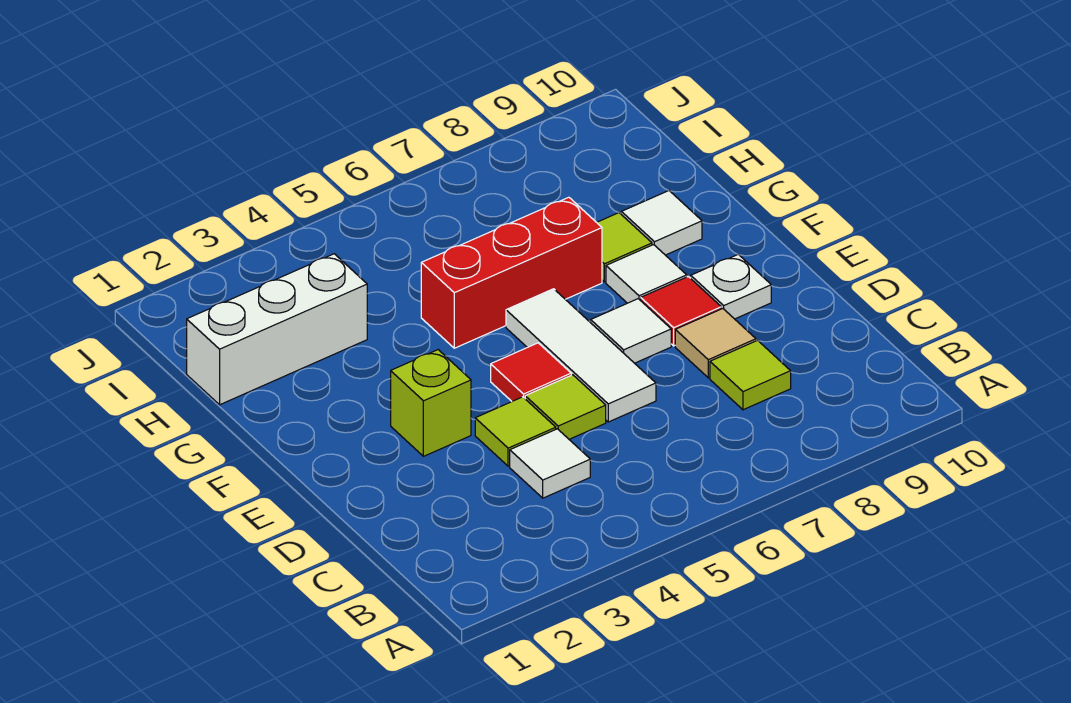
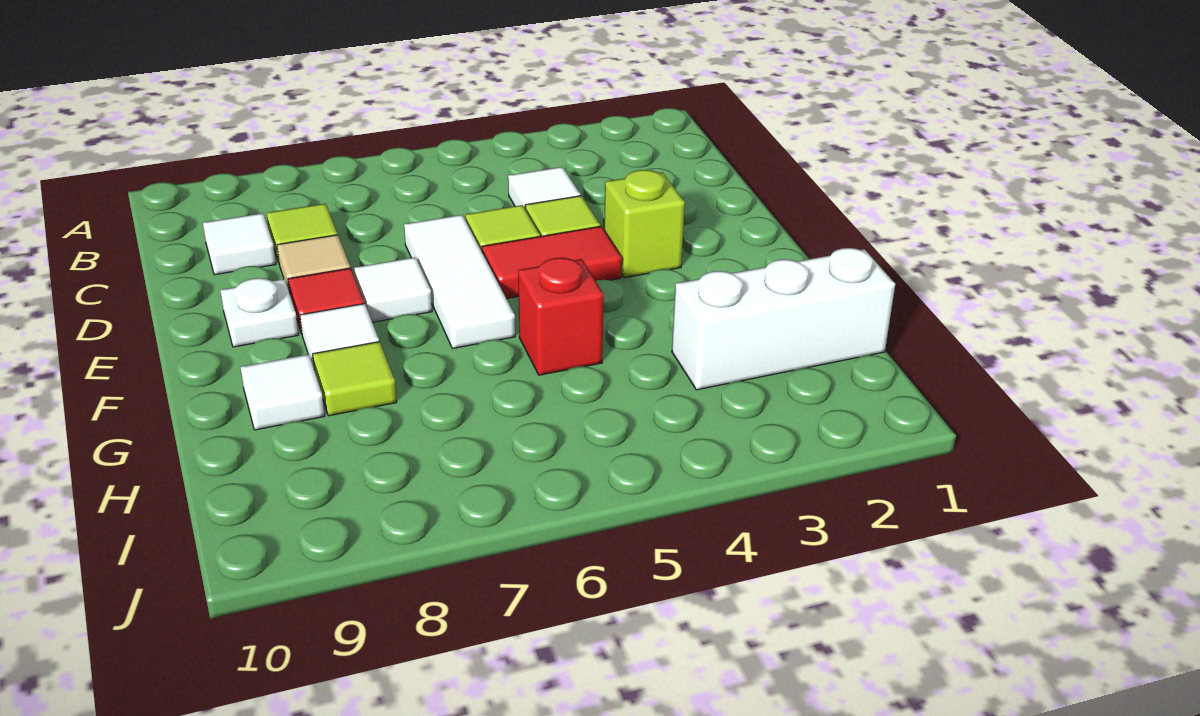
none -> white tile C9 level 1
red tile E5 level 1 -> red tile E4:E5 level 1
red brick G5:G7 level 1 -> red brick G5 level 1

